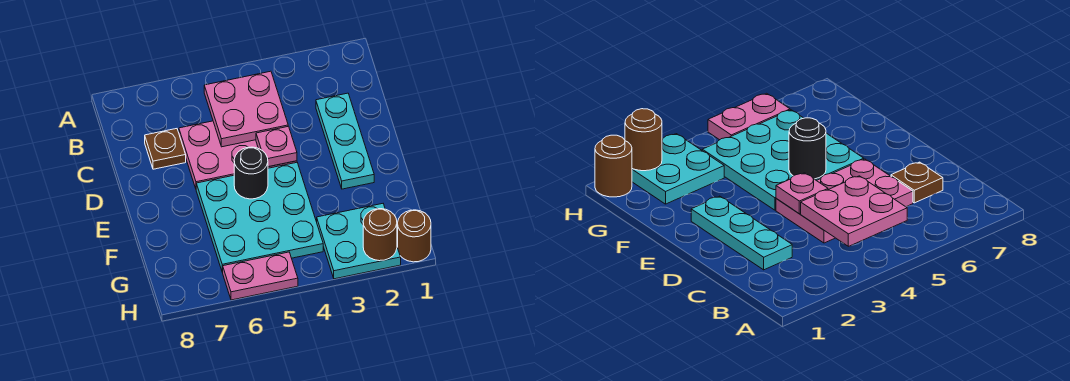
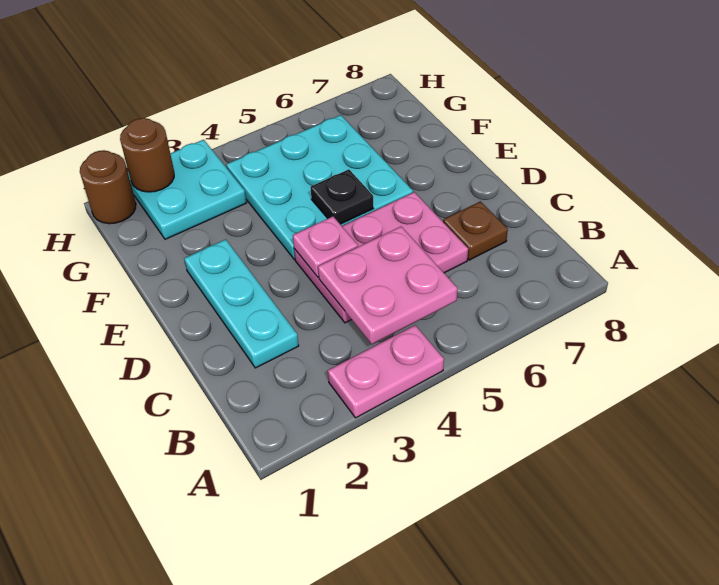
black round brick E5 level 2 -> black plate E5 level 2
pink plate H5:H6 level 1 -> pink plate A3:A4 level 1

